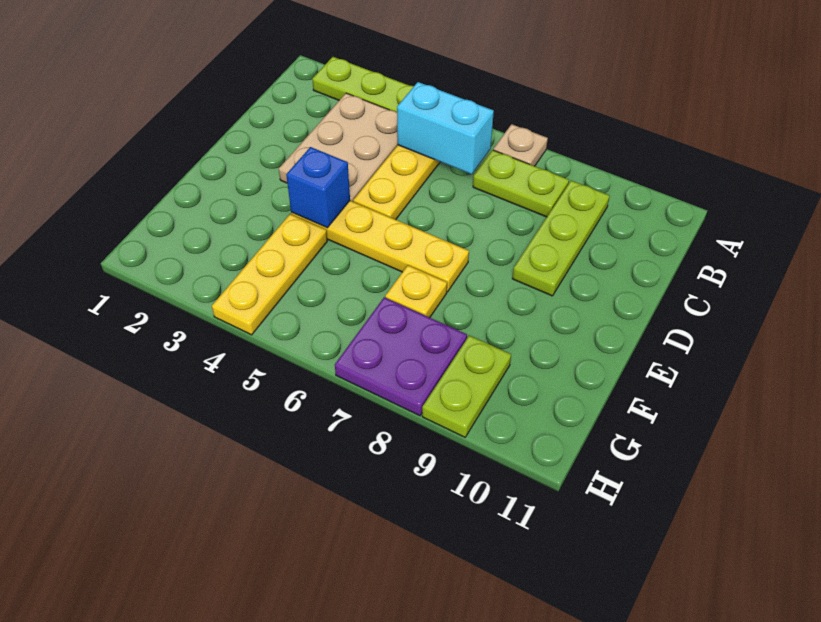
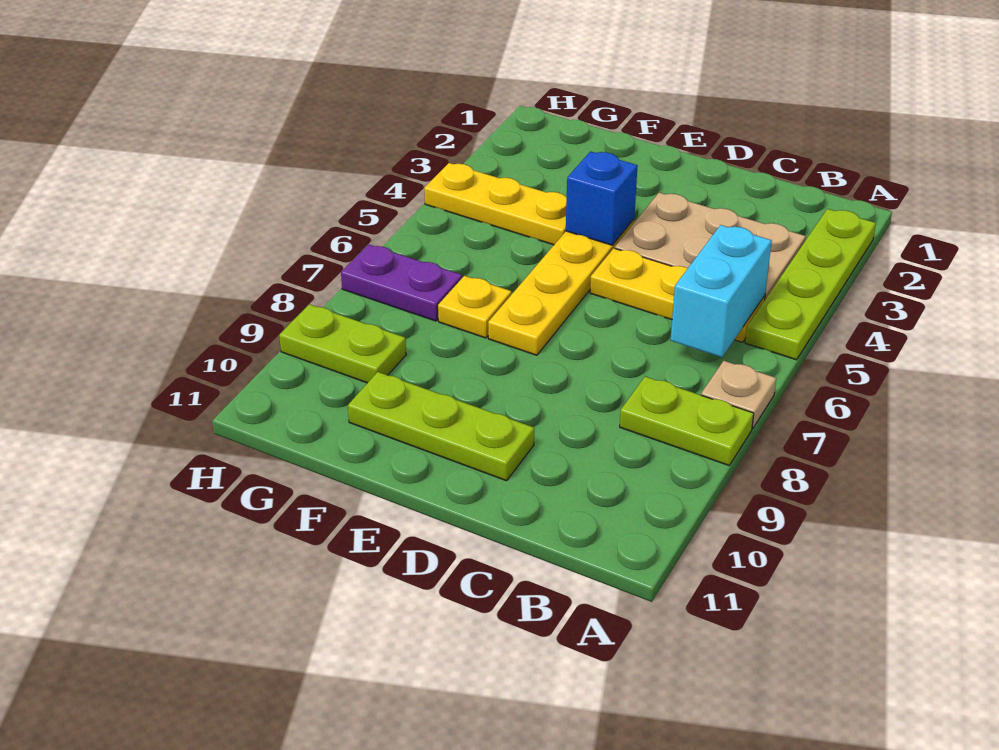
lime plate B7:B8 level 1 -> lime plate A8:B8 level 1
lime plate B9:D9 level 1 -> lime plate D10:F10 level 1
purple plate G7:H8 level 1 -> purple plate G7:H7 level 1

